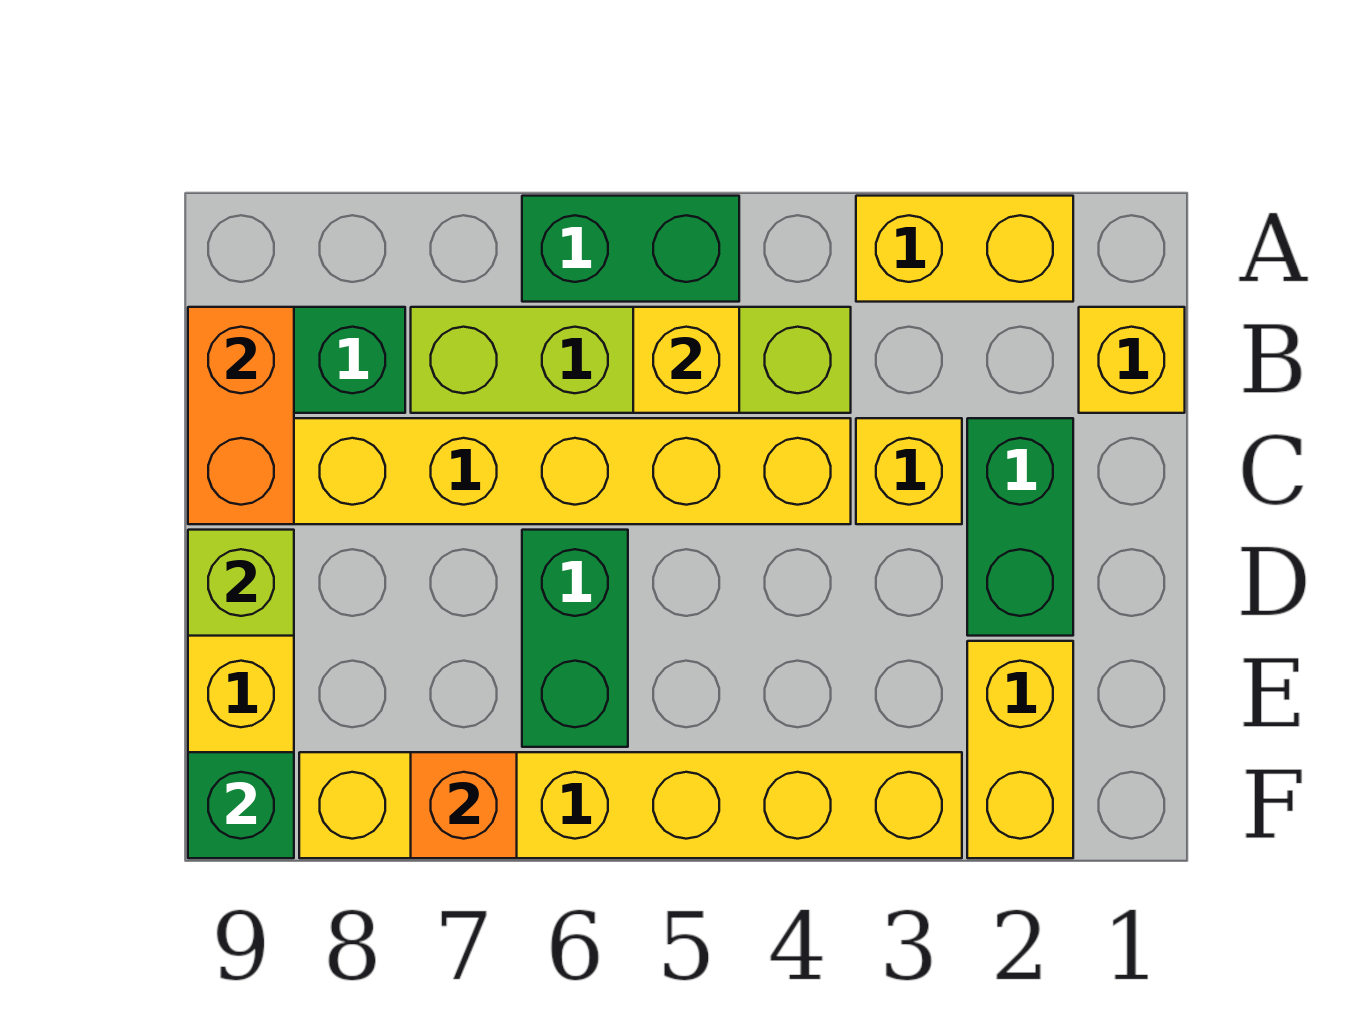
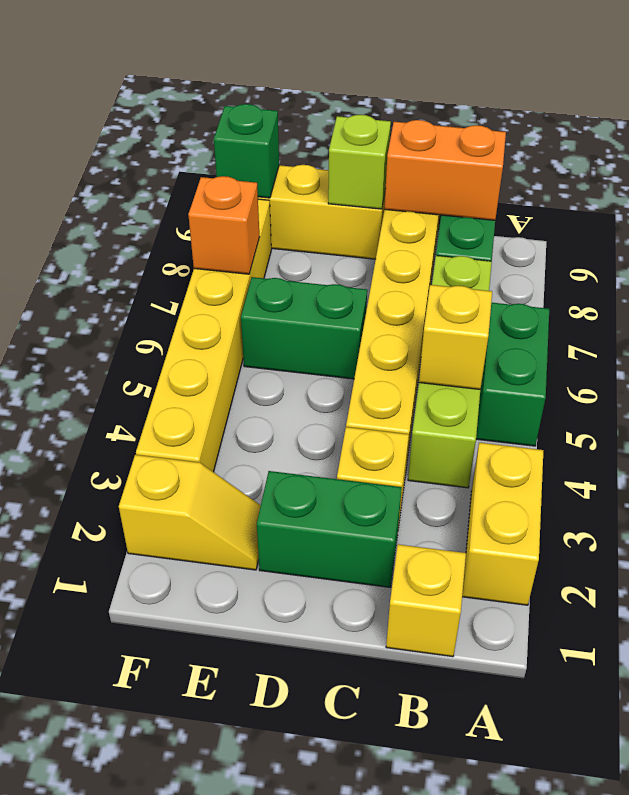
yellow brick E2:F2 level 1 -> yellow slope E2:F2 level 1 top F

